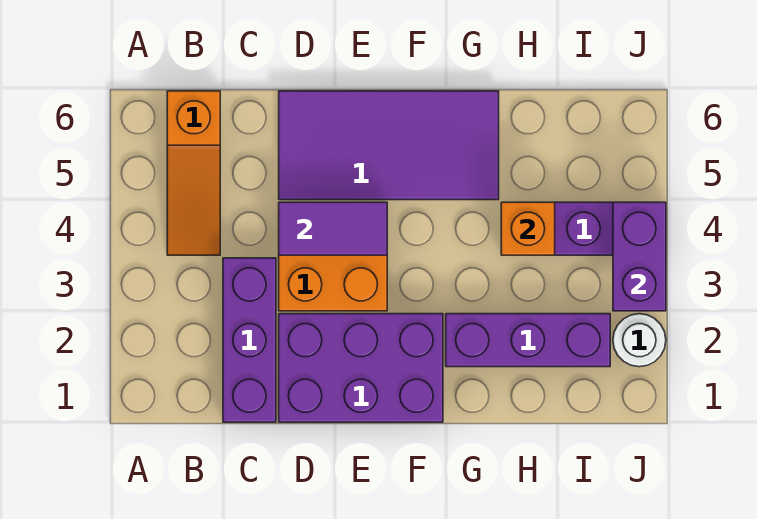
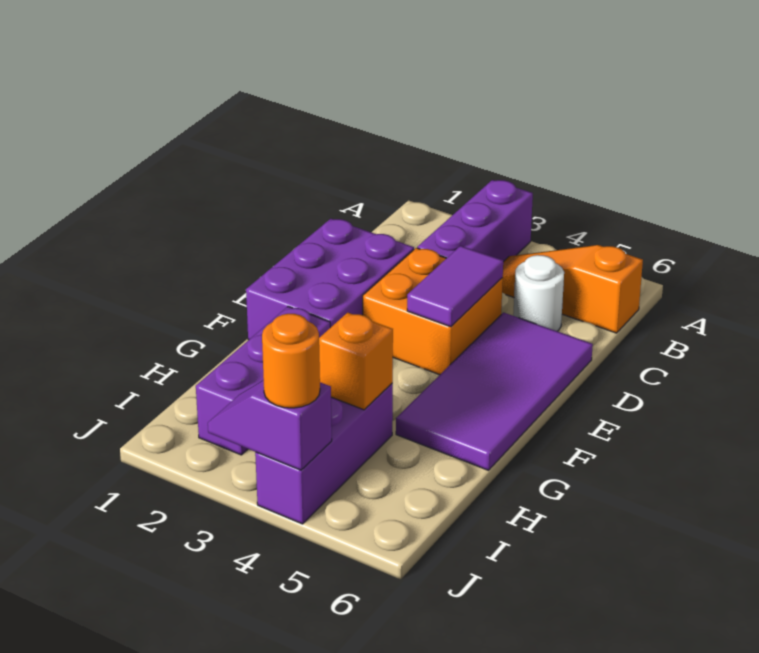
purple brick C1:C3 level 1 -> purple brick A3:C3 level 1
white round brick J2 level 1 -> white round brick C5 level 1
purple brick J3:J4 level 2 -> purple slope J3:J4 level 2 top 4
none -> orange round brick J4 level 3

